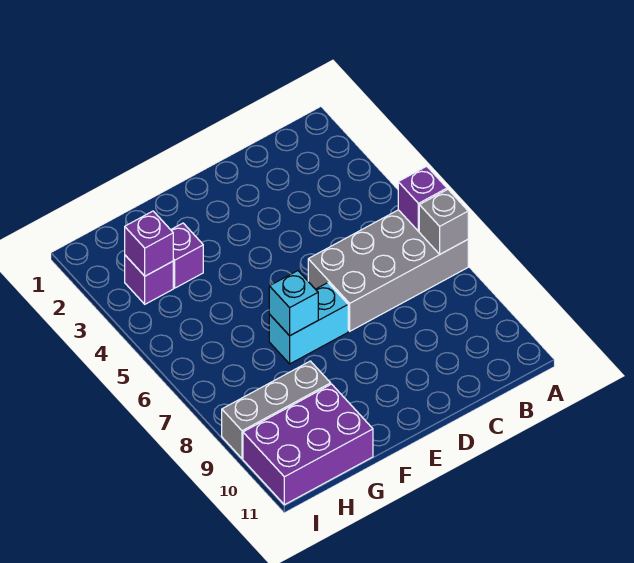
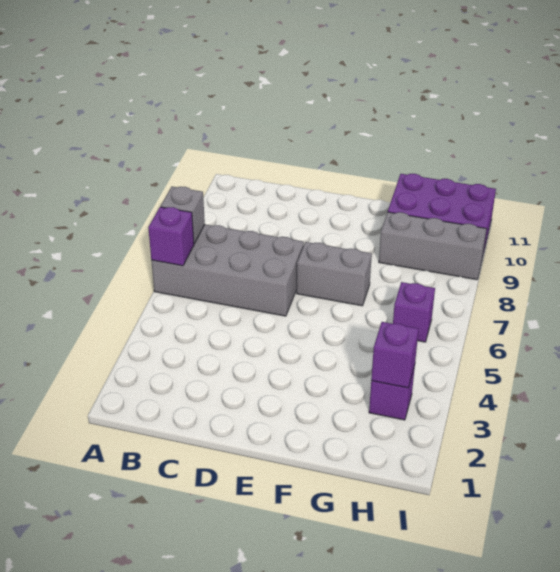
cyan brick E7:F7 level 1 -> grey brick E7:F7 level 1
cyan brick F7 level 2 -> none
purple brick G3 level 1 -> purple brick H6 level 1

